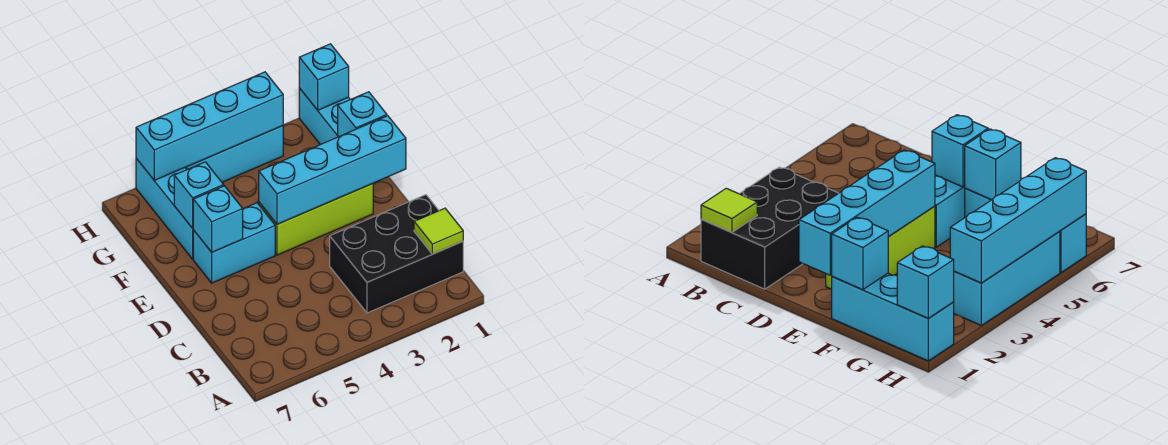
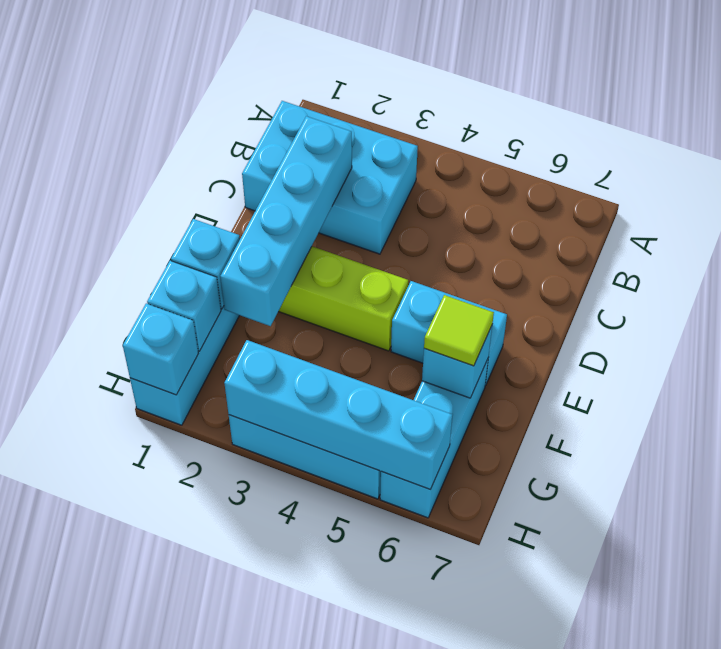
black brick B1:C3 level 1 -> cyan brick B1:C3 level 1
lime tile B1 level 2 -> lime tile F6 level 3
cyan brick E1:E4 level 2 -> cyan brick C2:F2 level 2
cyan brick E6 level 2 -> cyan brick G1 level 2

